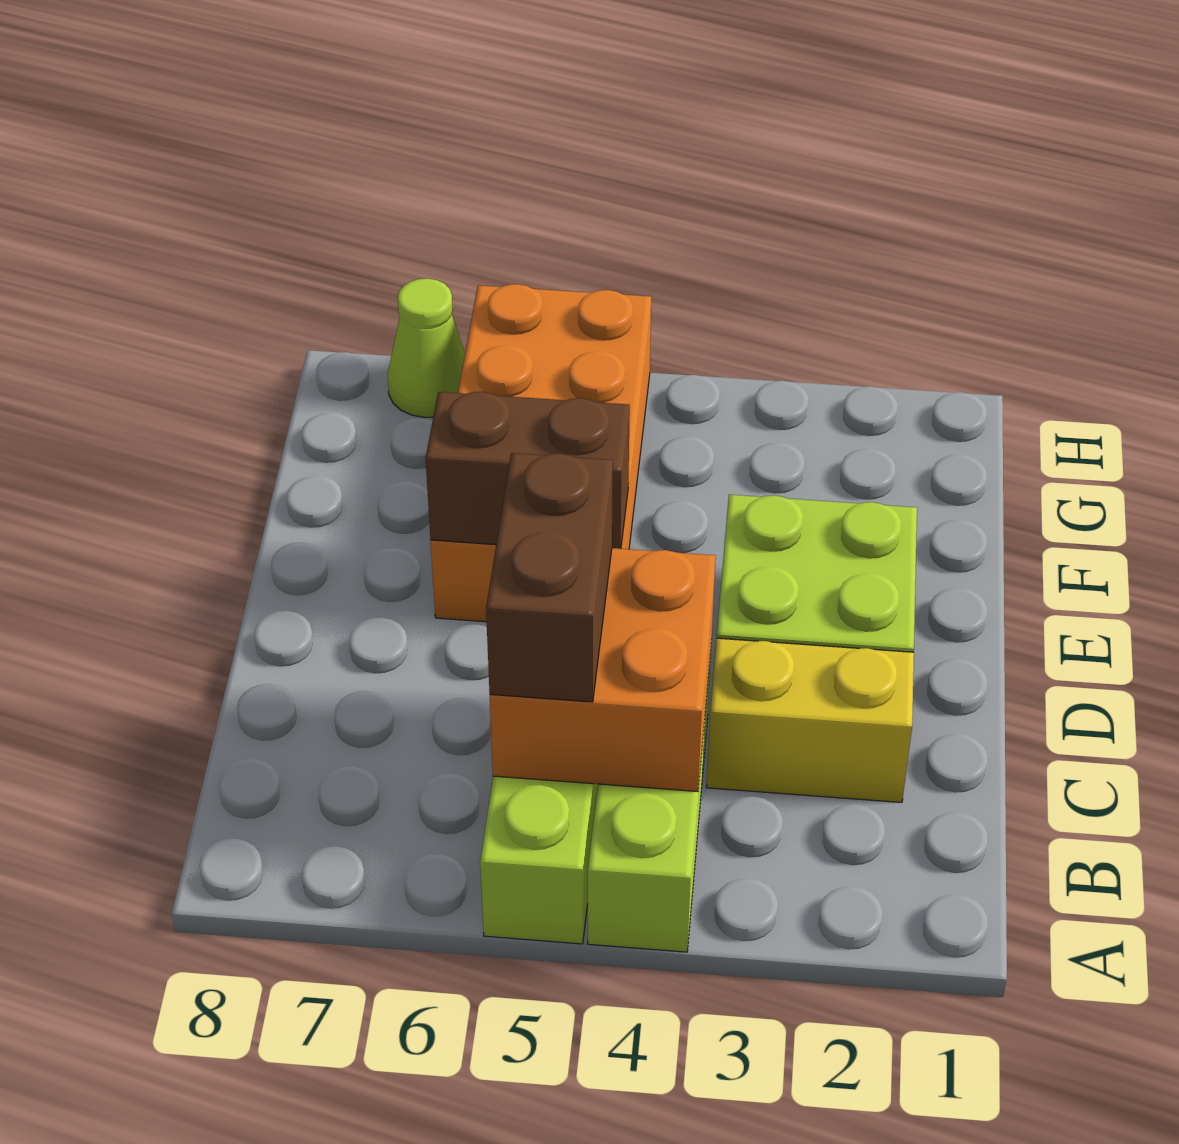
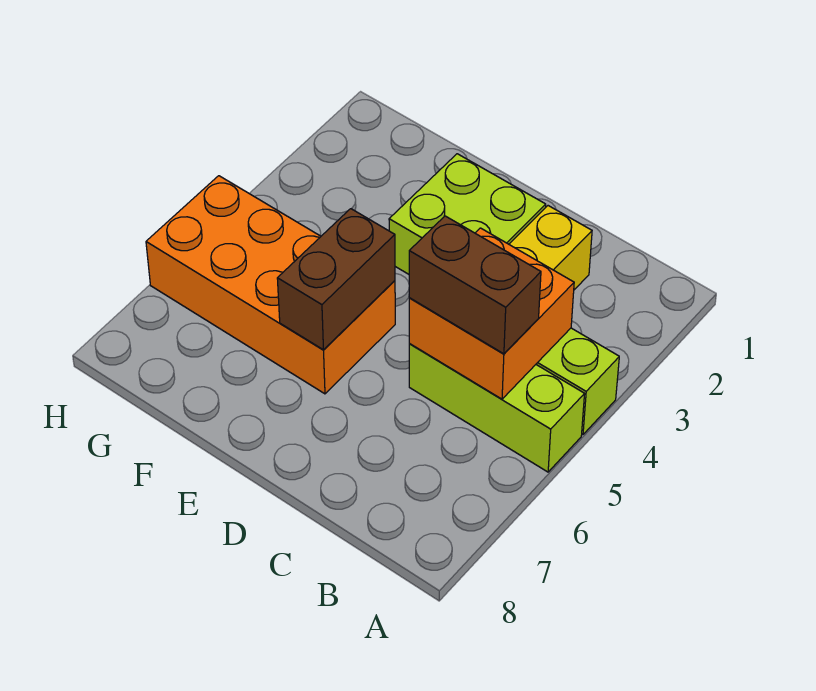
lime cone H7 level 1 -> none

